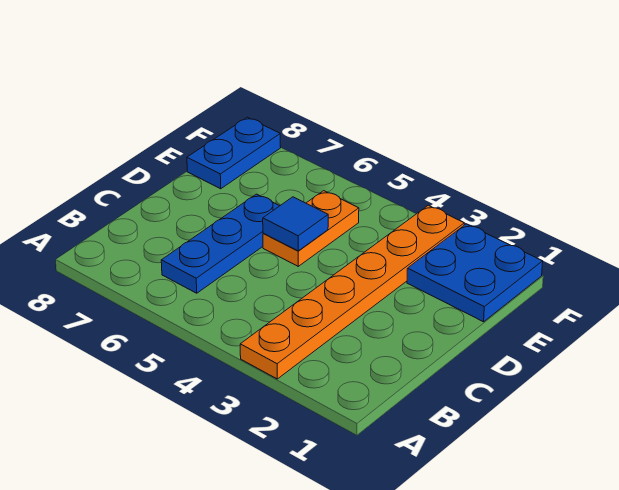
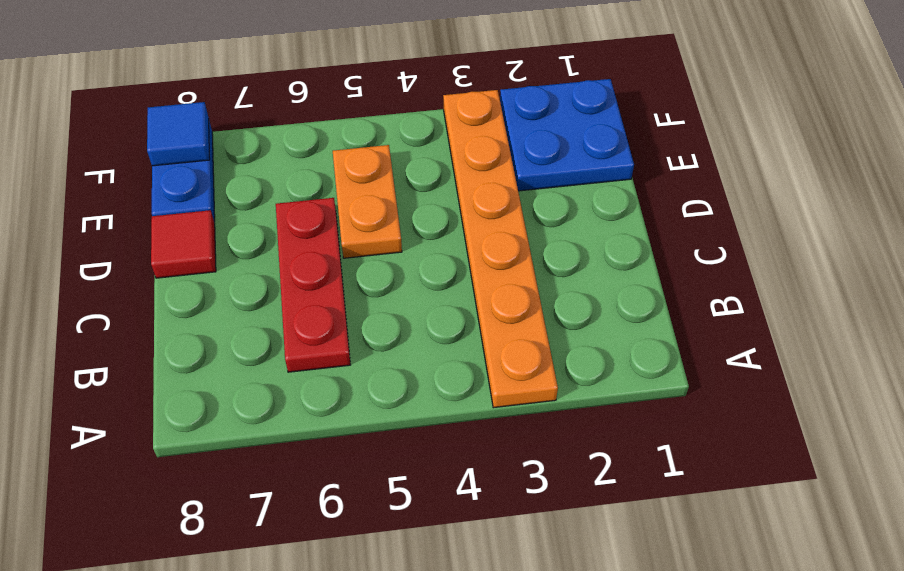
blue plate B6:D6 level 1 -> red plate B6:D6 level 1
blue tile D5 level 2 -> blue tile F8 level 2
none -> red tile D8 level 1

